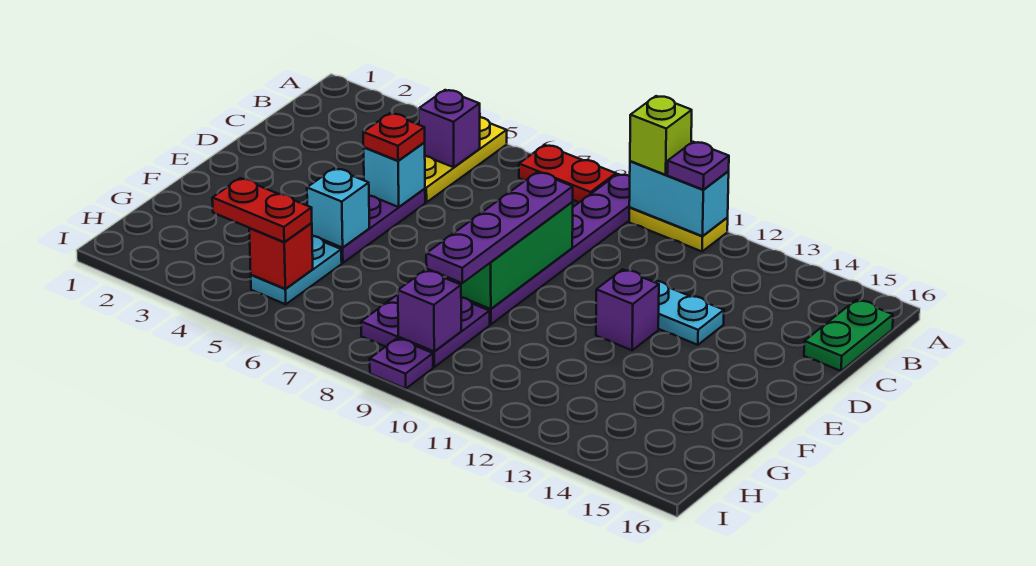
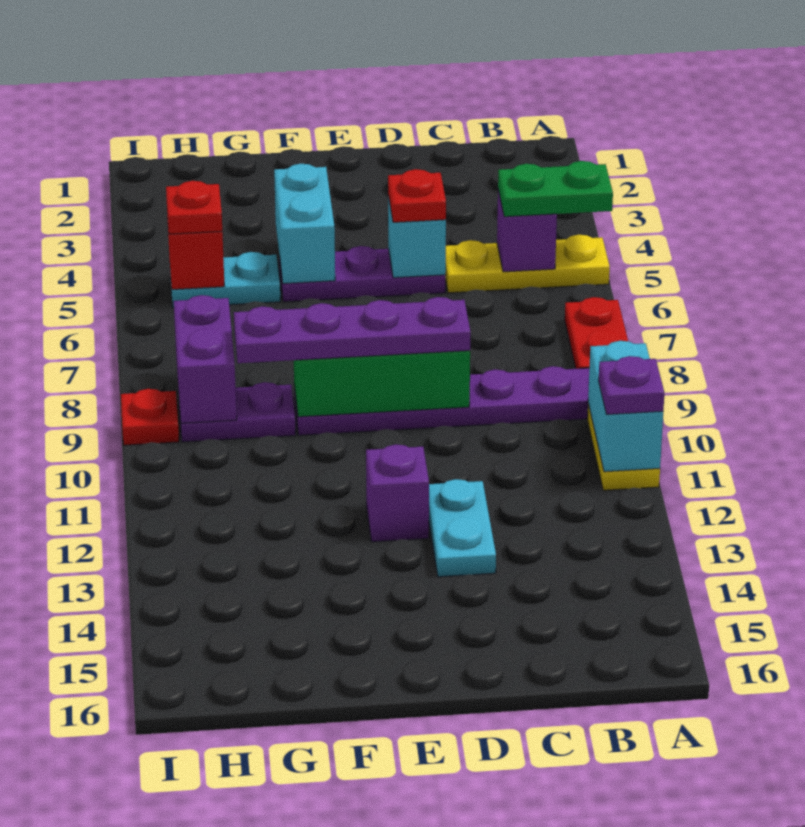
lime brick A10 level 3 -> none
green plate B16:C16 level 1 -> green plate A5:B5 level 3
cyan brick F5 level 2 -> cyan brick F4:F5 level 2
purple plate G8:H9 level 1 -> purple plate G9:H9 level 1
red plate H4:H5 level 3 -> red plate H5 level 3
purple brick H9 level 2 -> purple brick H8:H9 level 2
purple plate I9 level 1 -> red plate I9 level 1

